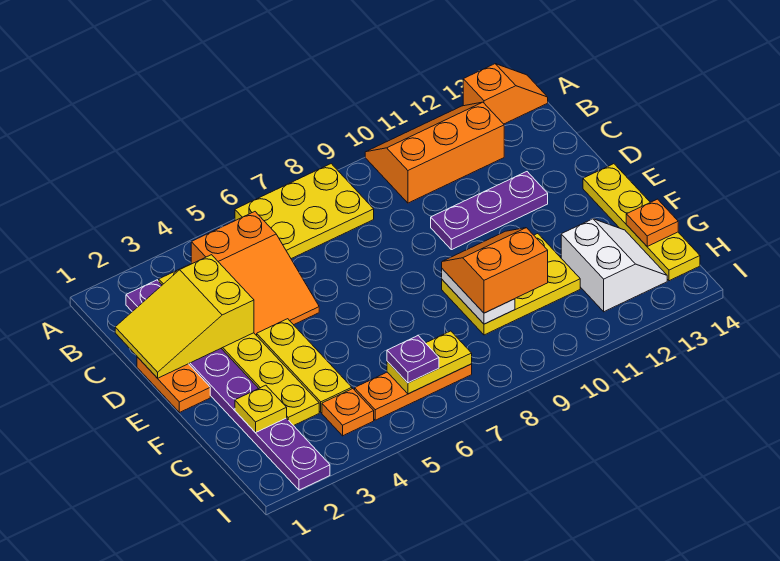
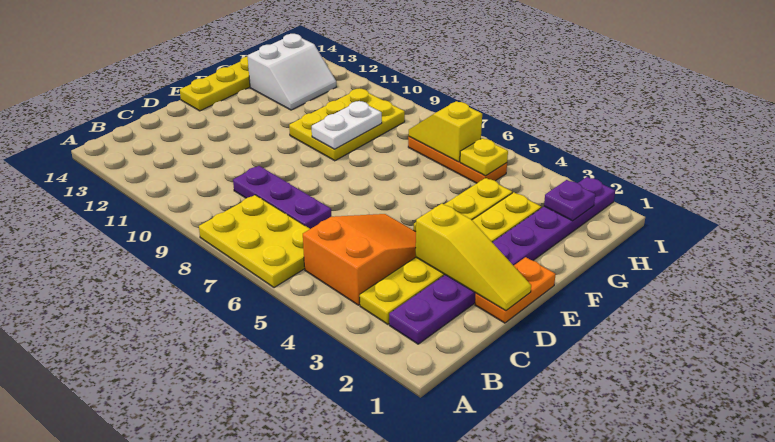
orange slope A10:B12 level 1 top B -> none
orange slope A13:A14 level 1 top 13 -> none
yellow slope C1:D3 level 2 top 3 -> yellow slope D1:D3 level 2 top 3
purple plate D10:D12 level 1 -> purple plate C7:C9 level 1
yellow plate F9:G11 level 1 -> yellow plate F9:H10 level 1
orange slope F9:G10 level 3 top G -> none
yellow plate G2 level 2 -> yellow plate H5 level 2
white slope G12:H13 level 1 top 12 -> white slope G12:H13 level 1 top 13
orange plate G14 level 2 -> none
orange plate H4 level 1 -> none
yellow plate H6:H7 level 2 -> yellow slope H6:H7 level 2 top 6
purple plate H6 level 3 -> purple plate H2 level 2

